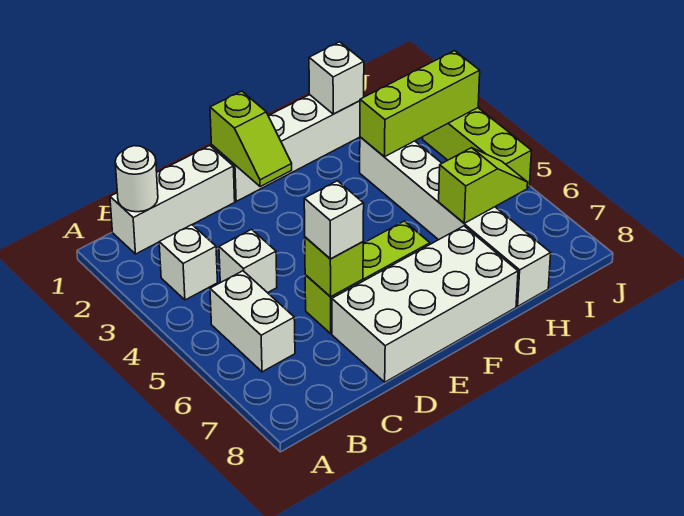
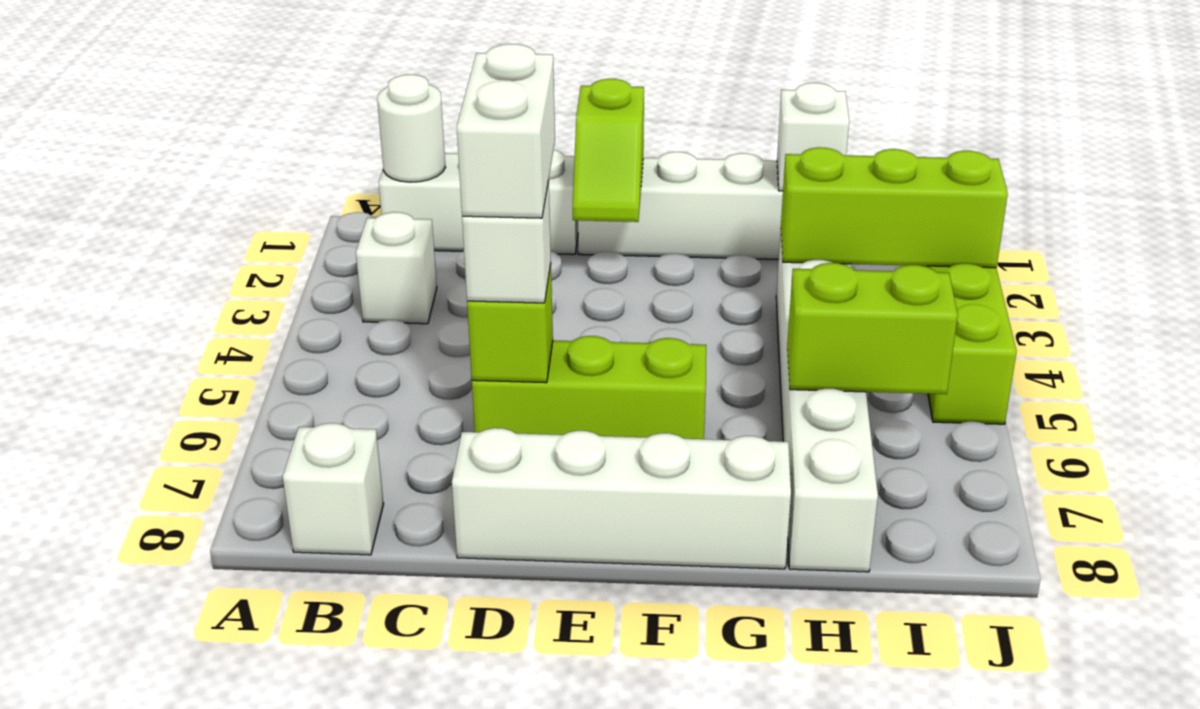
white brick B5:B6 level 1 -> white brick D5:D6 level 4
white brick C4 level 1 -> white brick B8 level 1
white brick D7:G8 level 1 -> white brick D8:G8 level 1
lime slope H6:I6 level 2 top H -> lime brick H6:I6 level 2

